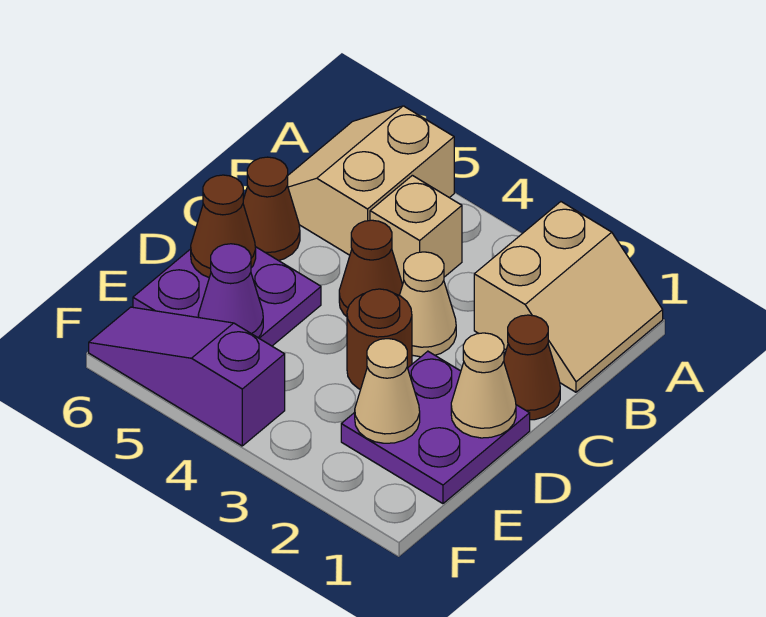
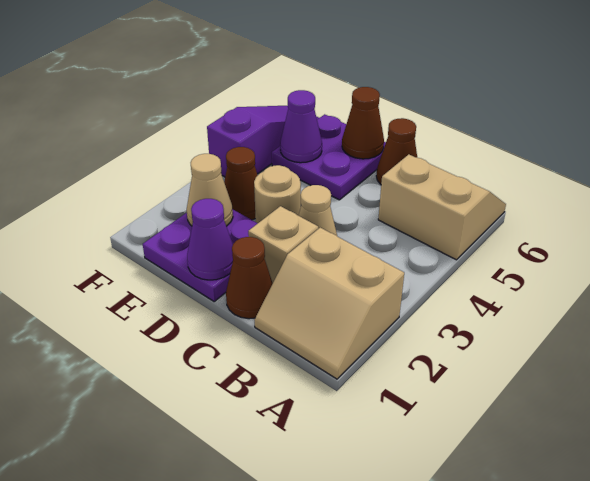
tan brick B4 level 1 -> tan brick C2 level 1
brown cone C4 level 1 -> brown cone E3 level 1
tan cone D1 level 2 -> purple cone D1 level 2
brown round brick D3 level 1 -> tan round brick D3 level 1

